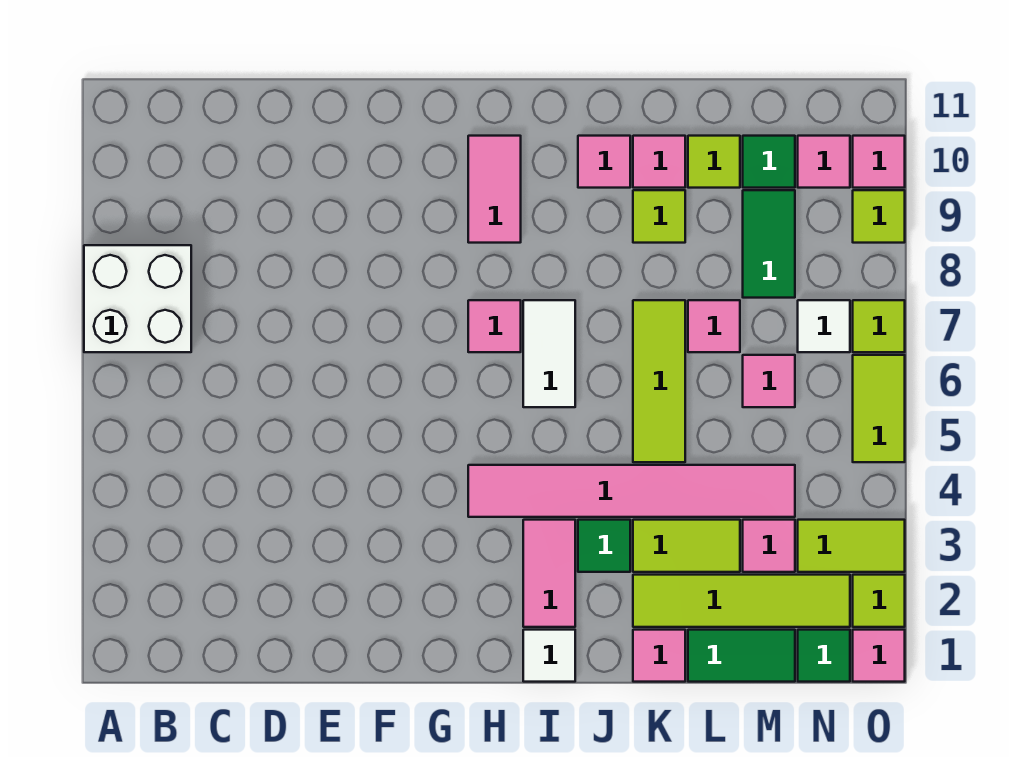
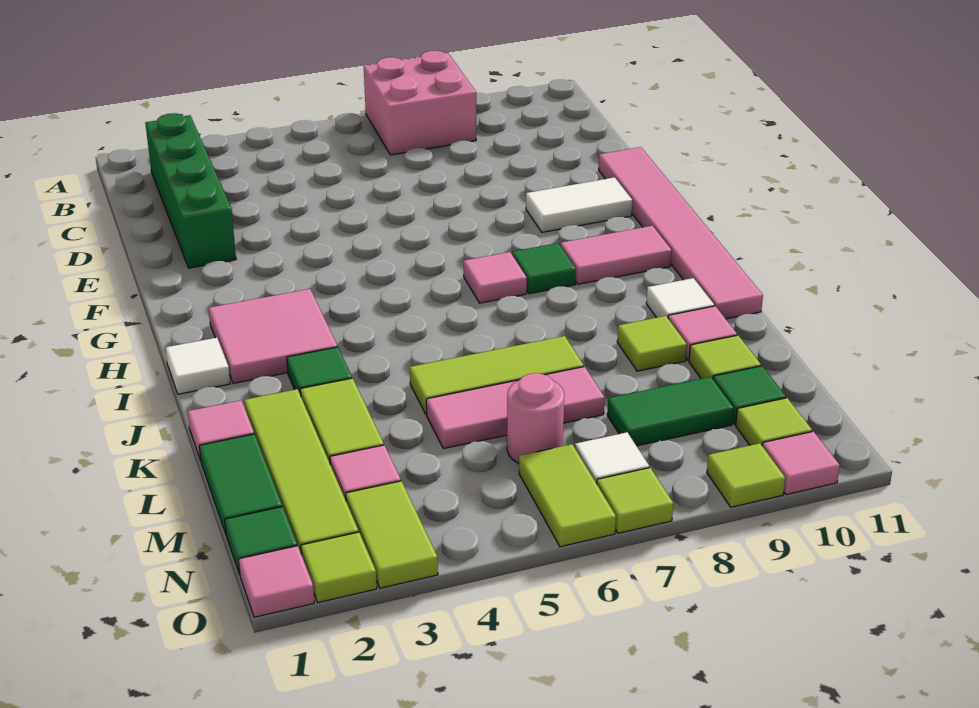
white brick A7:B8 level 1 -> pink brick A7:B8 level 1
none -> green brick B2:E2 level 1
pink tile H4:M4 level 1 -> pink tile E11:J11 level 1
none -> green tile H8 level 1
pink tile I2:I3 level 1 -> pink tile H2:I3 level 1
white tile I6:I7 level 1 -> white tile F9:F10 level 1
pink tile J10 level 1 -> white tile J10 level 1
pink tile L7 level 1 -> pink tile L5:L7 level 1
pink tile M6 level 1 -> pink round brick M6 level 1
pink tile N10 level 1 -> lime tile N10 level 1
lime tile O5:O6 level 1 -> lime tile N6:O6 level 1

